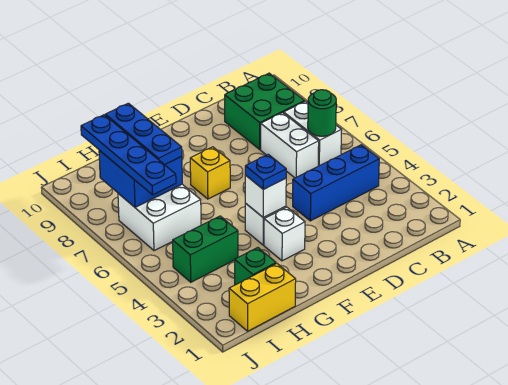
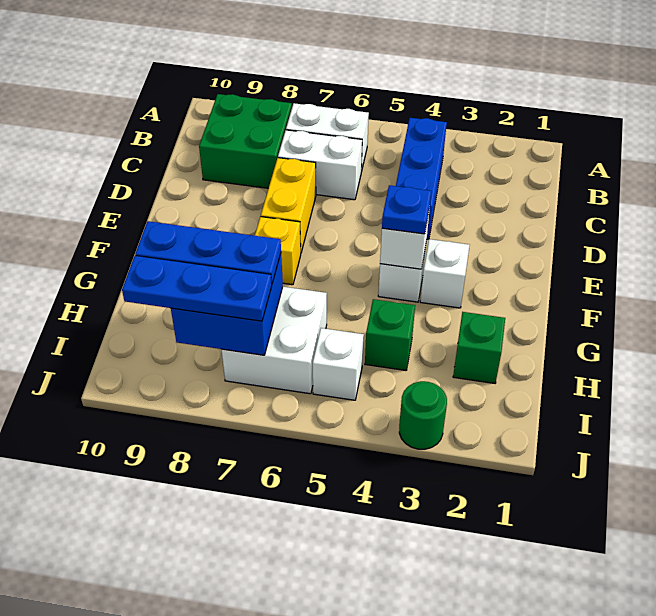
green round brick B6 level 2 -> green round brick J3 level 1
yellow brick H1:I1 level 1 -> yellow brick D7:E7 level 1
green brick H4:I4 level 1 -> green brick H4 level 1
none -> white brick I5 level 1
blue plate I6:I9 level 3 -> blue plate I7:I9 level 3

